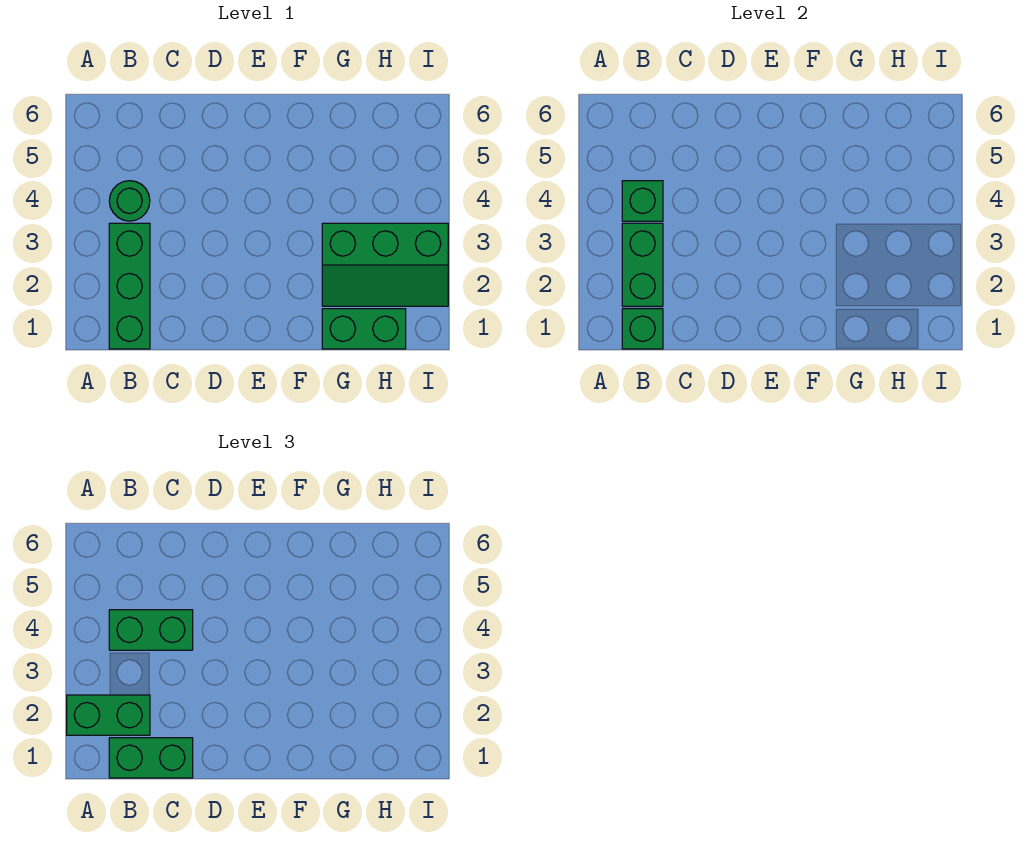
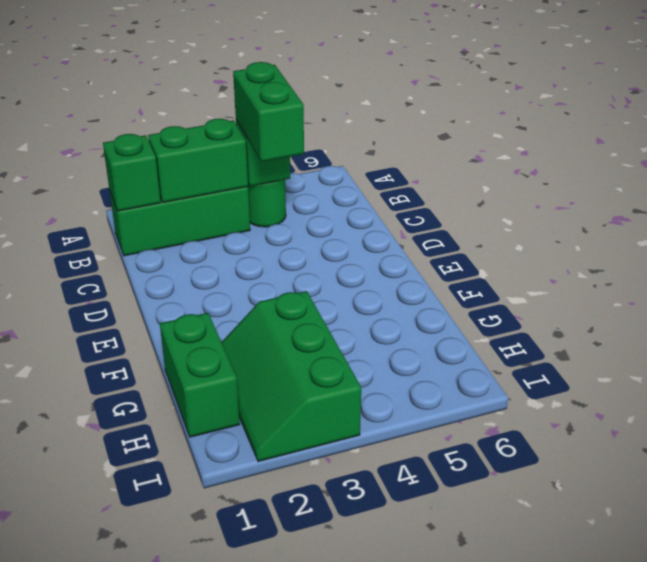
green brick A2:B2 level 3 -> none
green brick B1:C1 level 3 -> none

